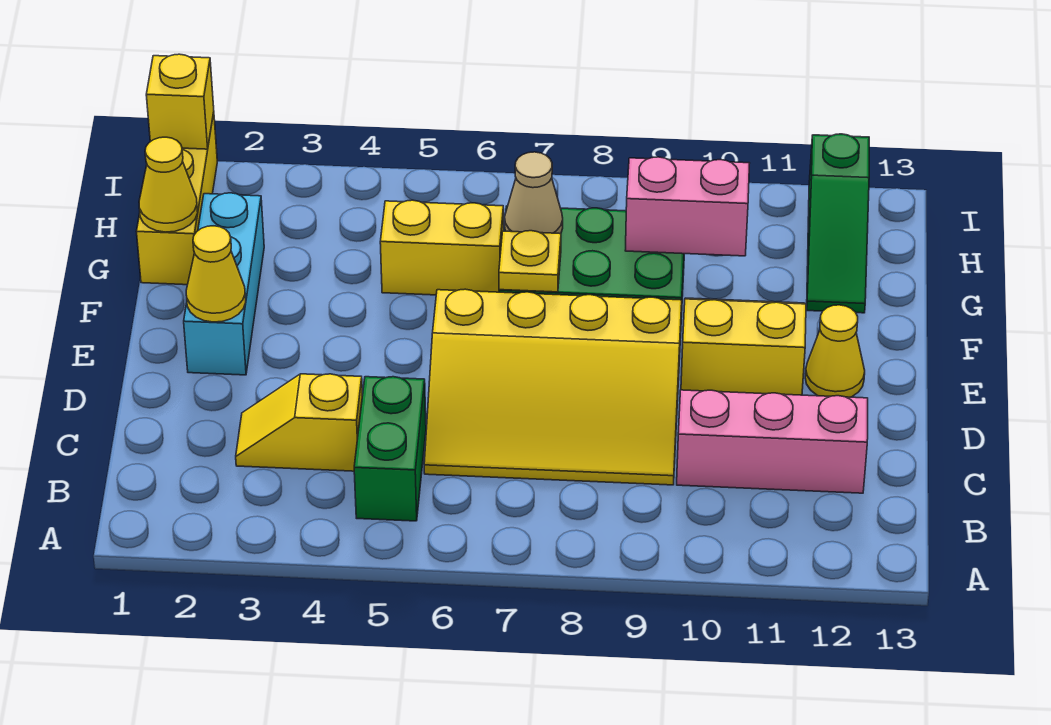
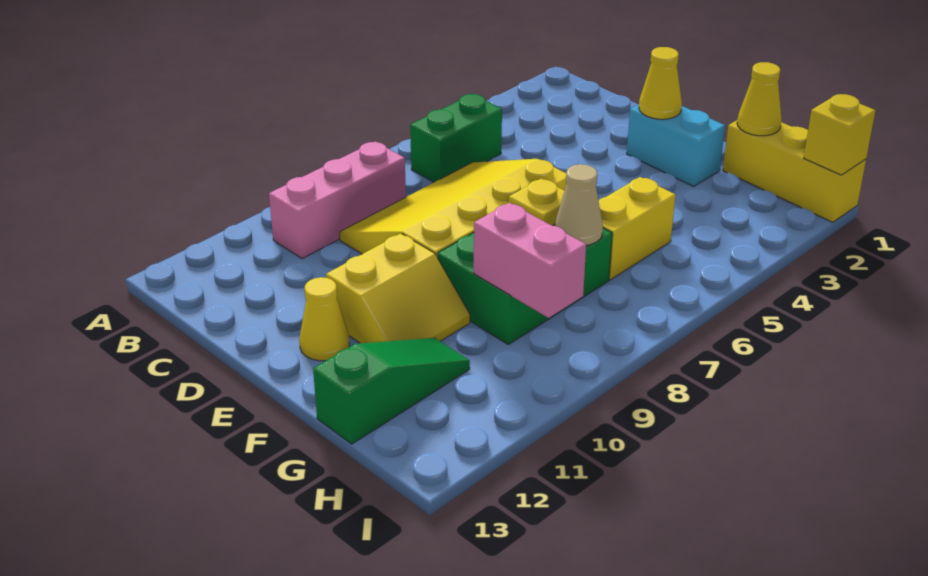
green brick B5:C5 level 1 -> green brick B5:B6 level 1
yellow slope C3:C4 level 1 top 4 -> none
pink brick C10:C12 level 1 -> pink brick B8:B10 level 1
cyan brick E2:G2 level 1 -> cyan brick E2:F2 level 1
pink brick G9:G10 level 2 -> pink brick G9:H9 level 2
green slope G12:I12 level 1 top I -> green slope G11:G13 level 1 top 13

